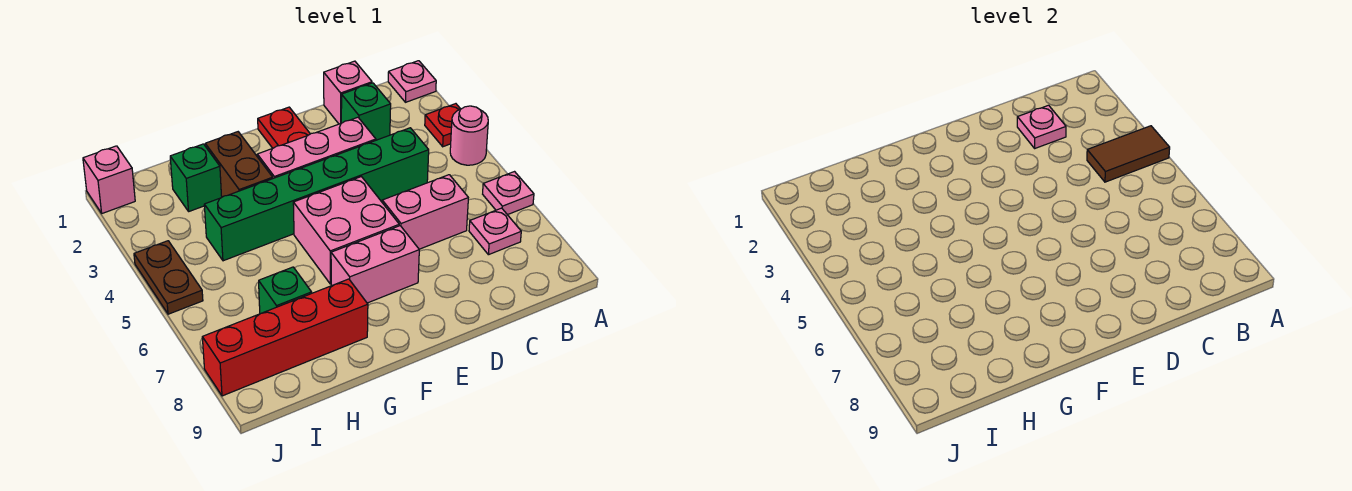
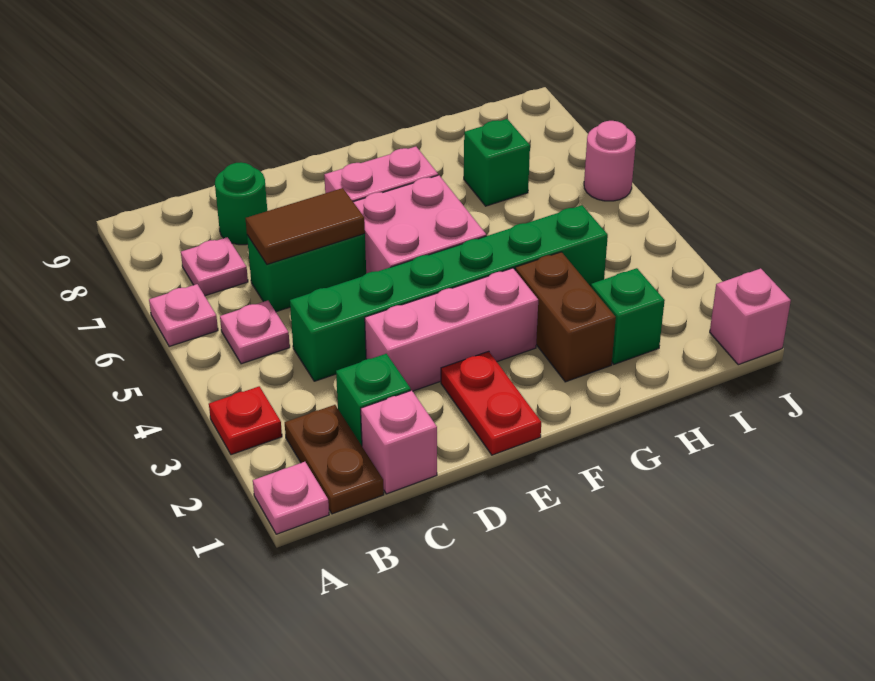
pink round brick A4 level 1 -> pink round brick J6 level 1
brown tile A4:B4 level 2 -> brown tile C6:D6 level 2
pink plate C2 level 2 -> pink plate B5 level 1
pink brick C6:D6 level 1 -> green brick C6:D6 level 1
none -> green round brick C8 level 1
red brick G8:J8 level 1 -> none
brown plate J4:J5 level 1 -> brown plate B1:B2 level 1

